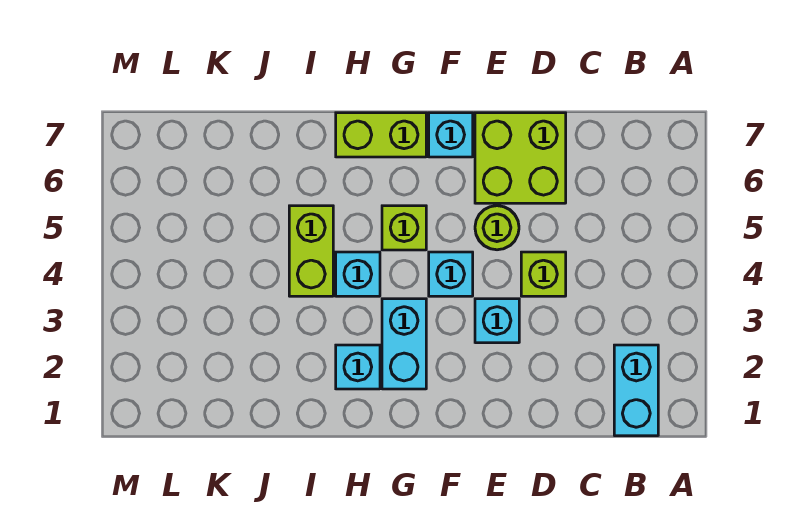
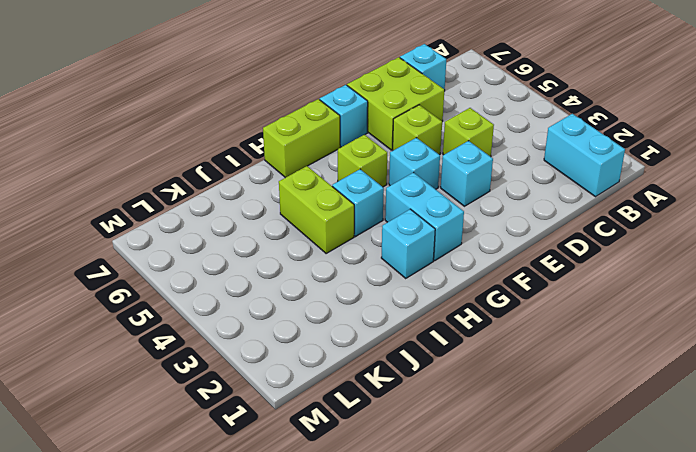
none -> cyan brick C7 level 1
lime round brick E5 level 1 -> lime brick E5 level 1

